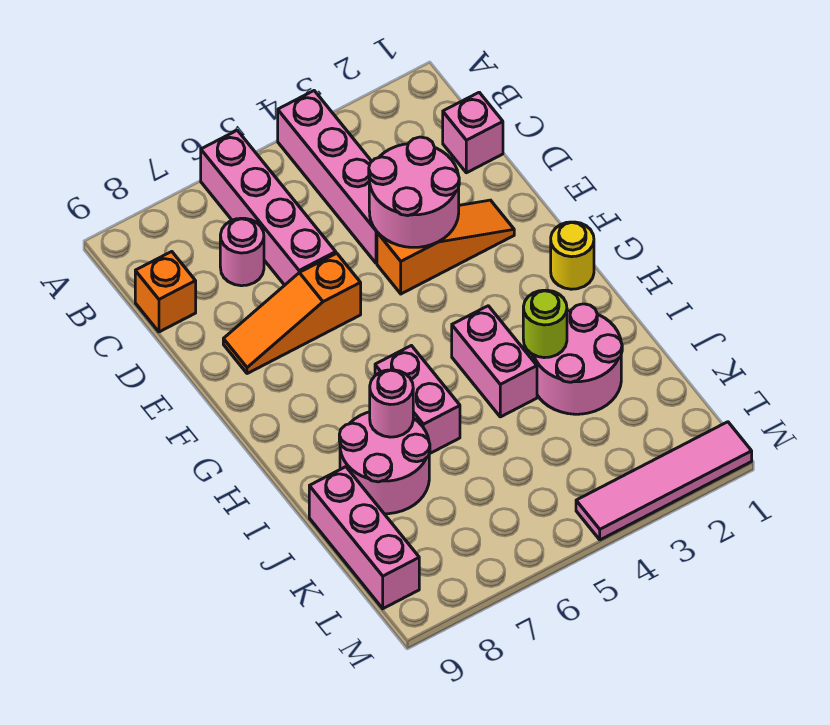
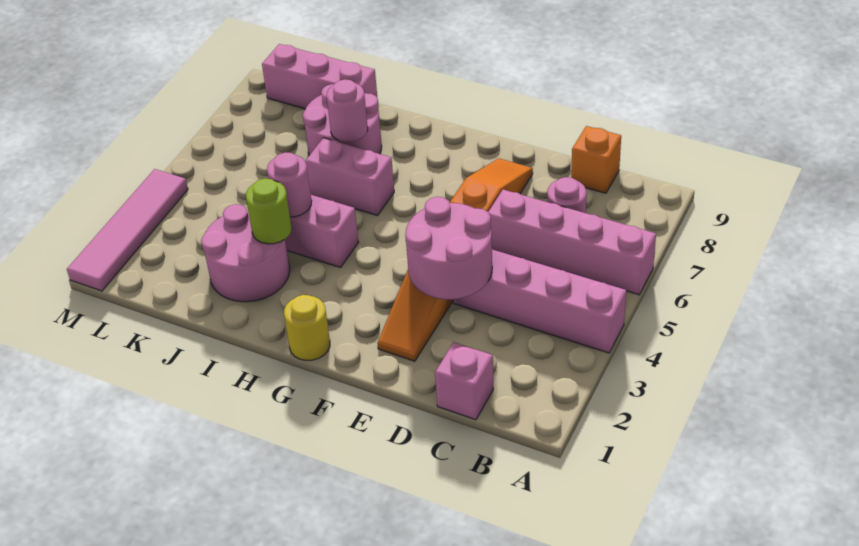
none -> pink round brick I4 level 2

